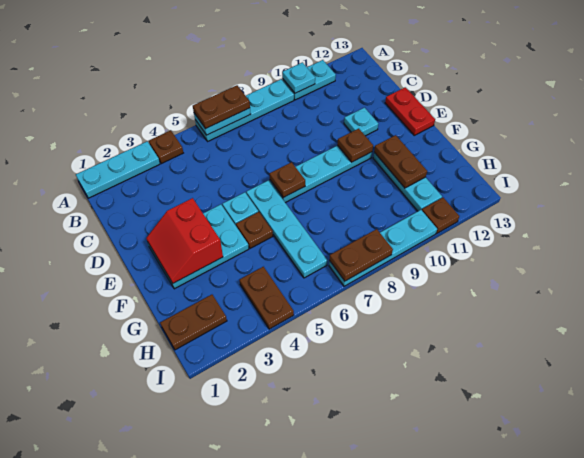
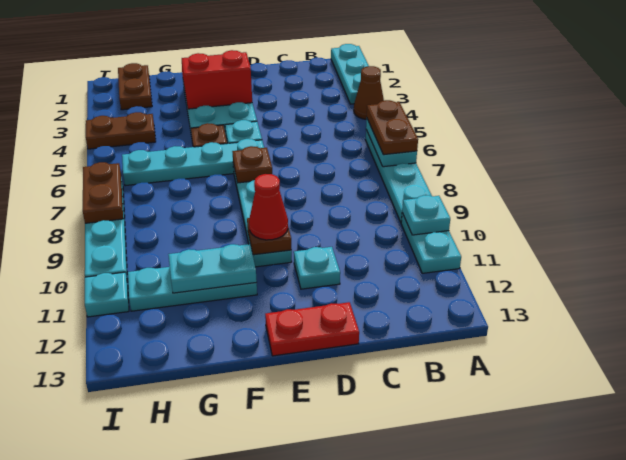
brown plate A4 level 1 -> brown cone A4 level 1
none -> red cone E10 level 3
brown plate F11:G11 level 2 -> cyan plate F11:G11 level 2
brown plate I11 level 1 -> cyan plate I11 level 1

